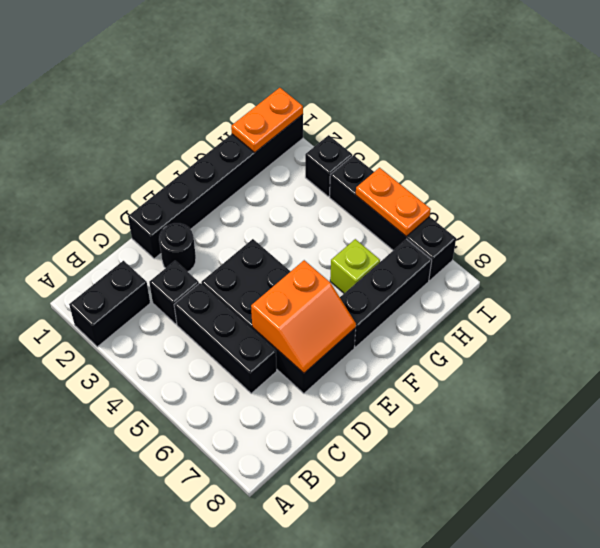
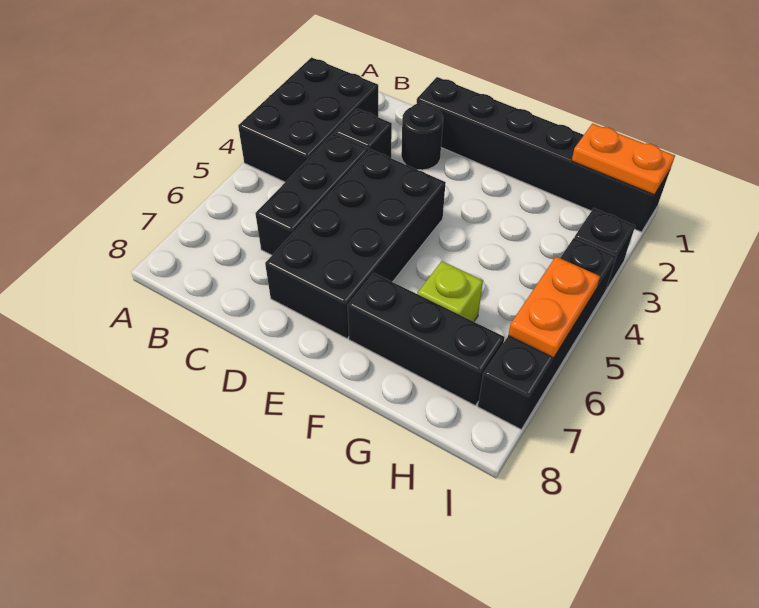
black brick A2:B2 level 1 -> black brick A2:B4 level 1
orange slope D6:E7 level 2 top 6 -> none

